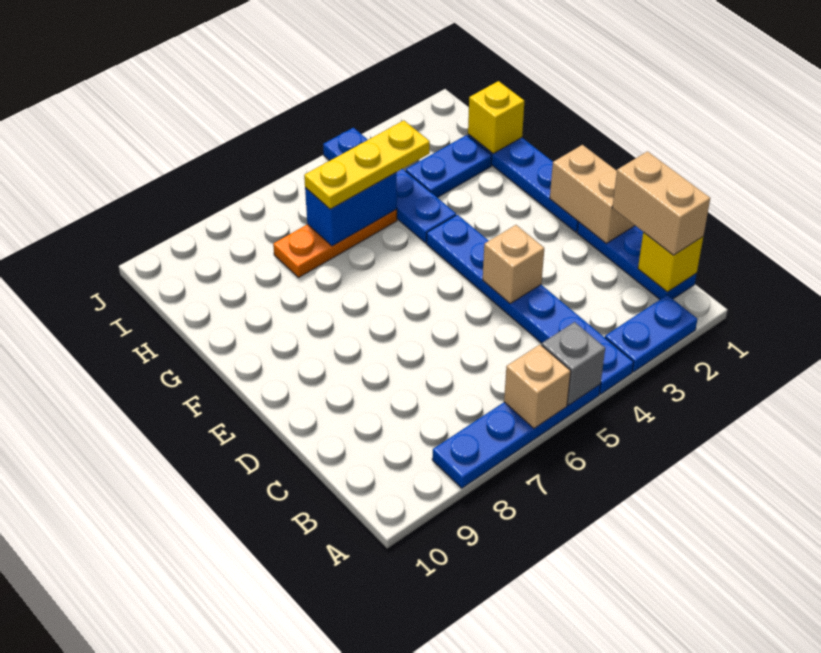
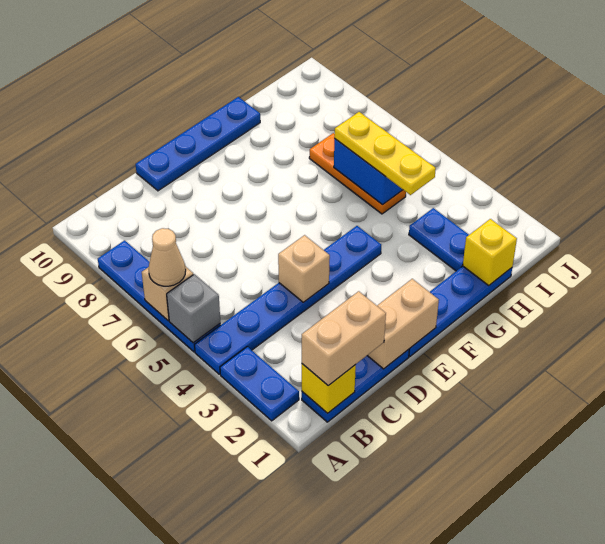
none -> tan cone A6 level 3
blue plate G4:J4 level 1 -> blue plate D10:G10 level 1

